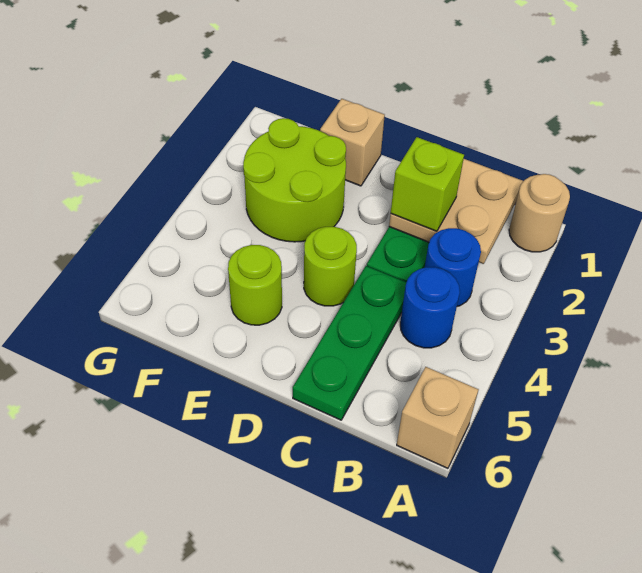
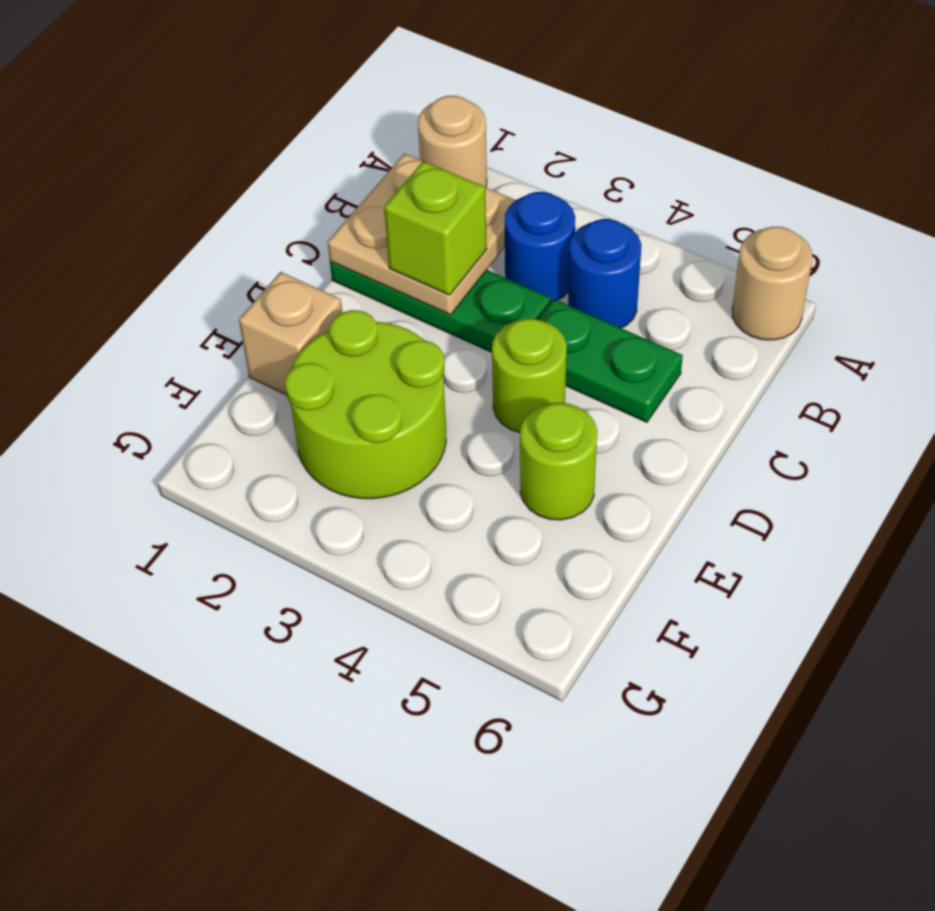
tan brick A6 level 1 -> tan round brick A6 level 1
green plate C4:C6 level 1 -> green plate C4:C5 level 1

